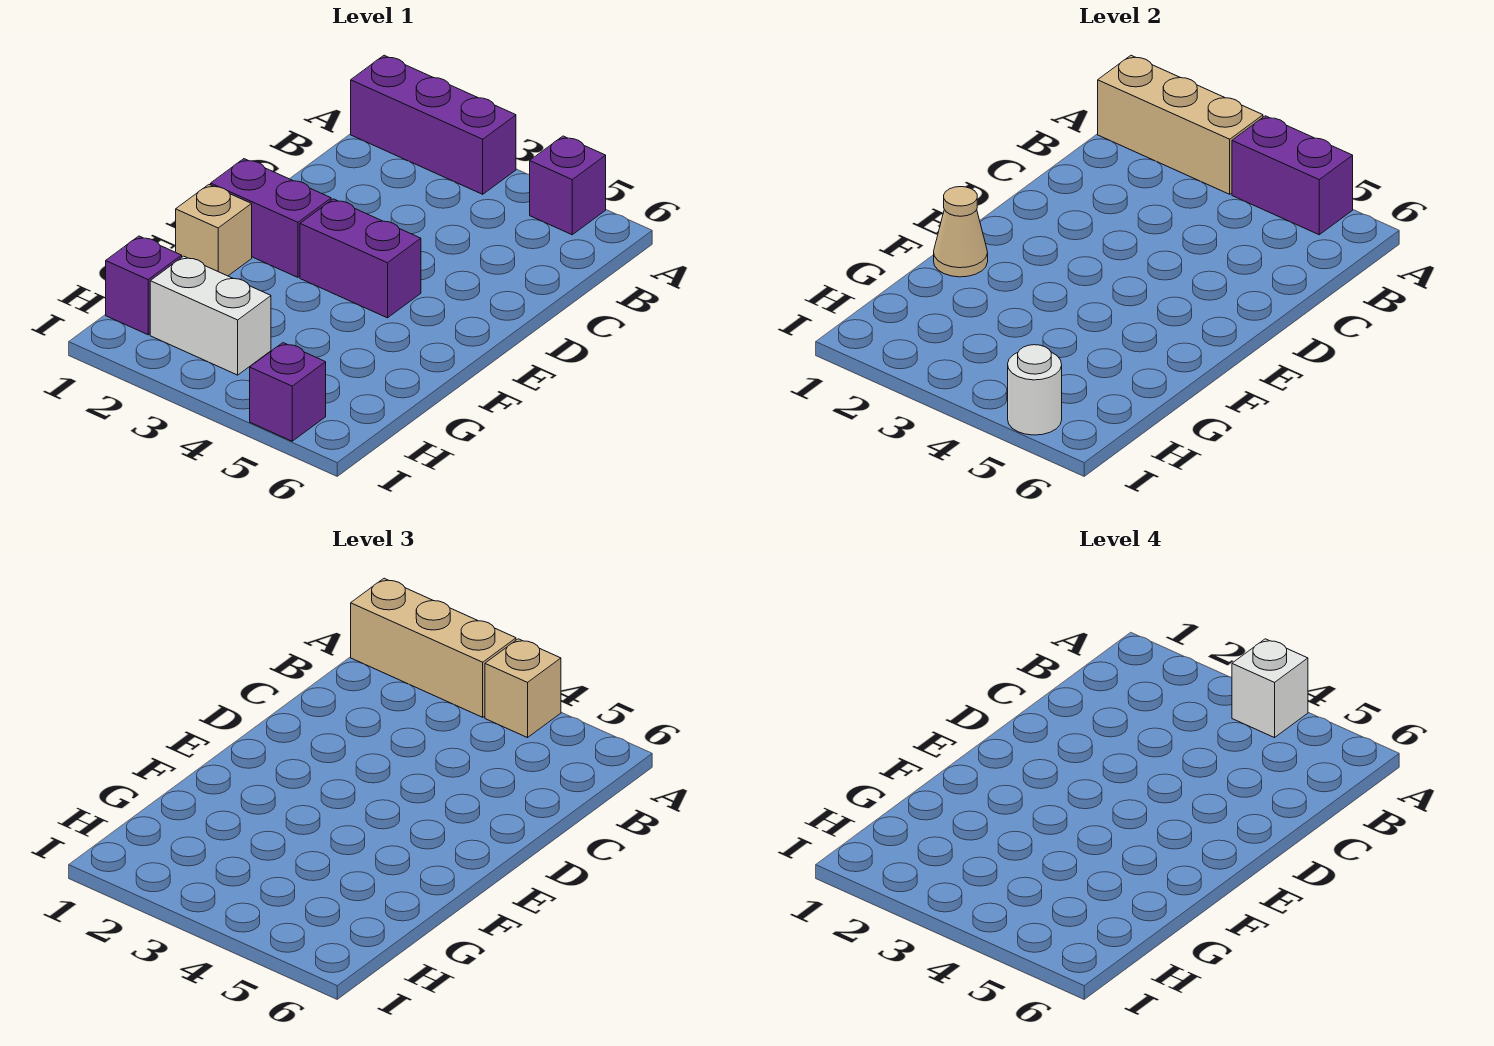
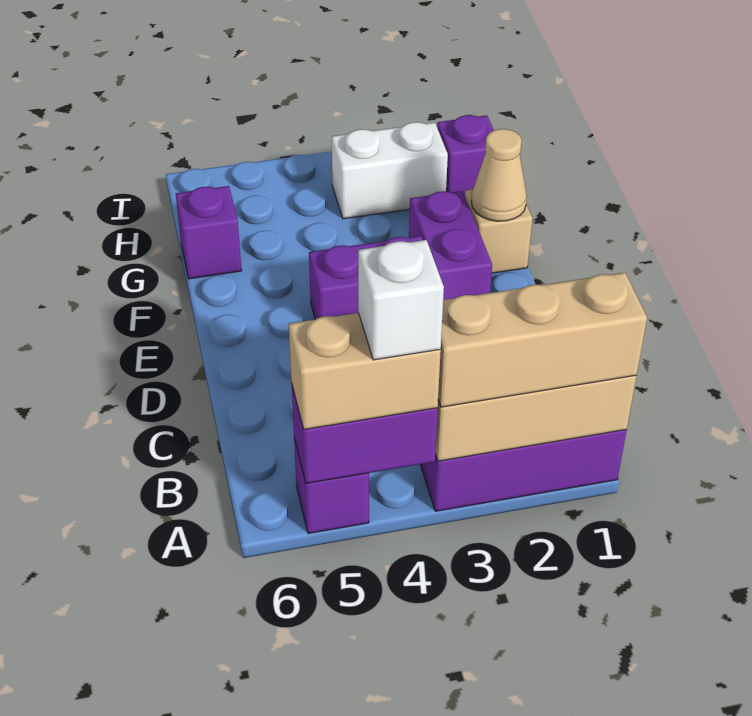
tan brick A4 level 3 -> tan brick A4:A5 level 3
purple brick E1:E2 level 1 -> purple brick E2:F2 level 1
purple brick I5 level 1 -> purple brick G6 level 1
white round brick I5 level 2 -> none

